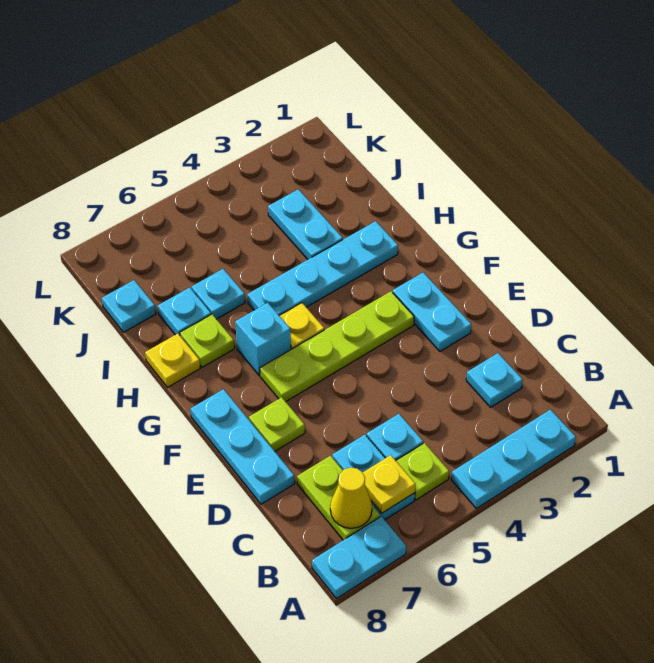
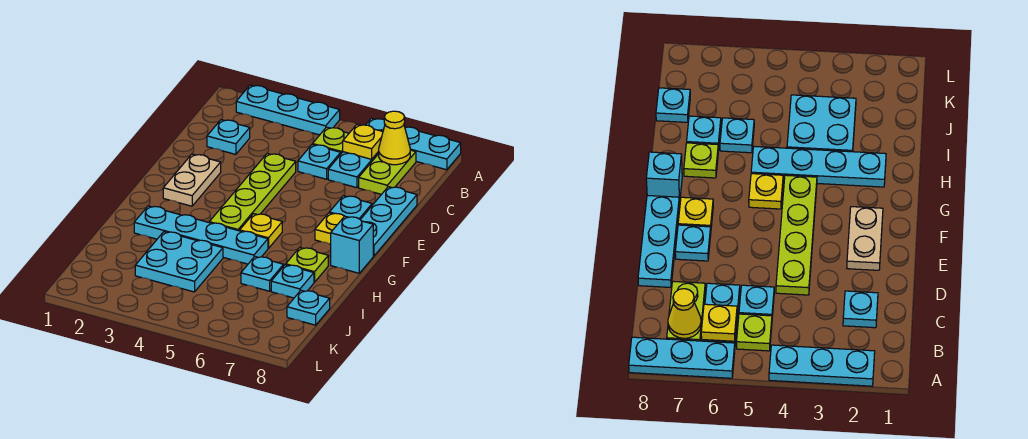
cyan plate A7:A8 level 1 -> cyan plate A6:A8 level 1
cyan plate E2:F2 level 1 -> tan plate E2:F2 level 1
lime plate E7 level 1 -> cyan plate E7 level 1
lime plate F3:F6 level 1 -> lime plate D4:G4 level 1
cyan brick G6 level 1 -> cyan brick G8 level 1
yellow plate H8 level 1 -> yellow plate F7 level 1
cyan plate I3:J3 level 1 -> cyan plate I3:J4 level 1

